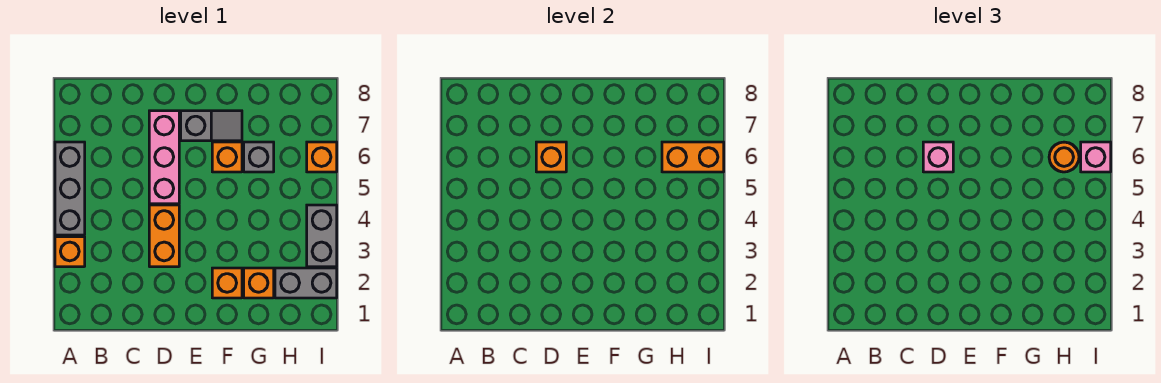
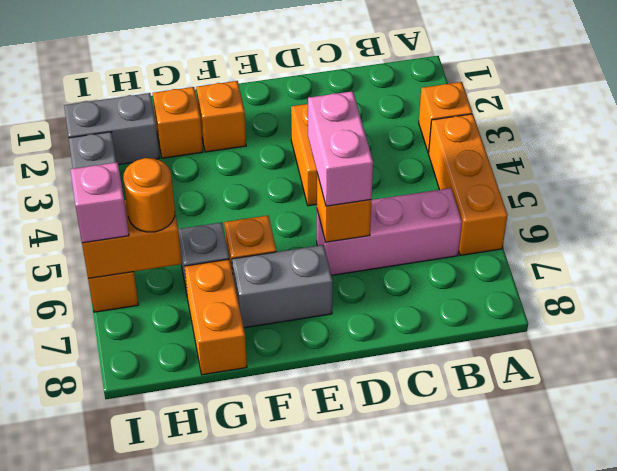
grey brick A4:A6 level 1 -> orange brick A4:A6 level 1
pink brick D5:D7 level 1 -> pink brick B6:D6 level 1
pink brick D6 level 3 -> pink brick D5:D6 level 3
grey slope E7:F7 level 1 top E -> grey brick E7:F7 level 1
none -> orange brick G7:G8 level 1

